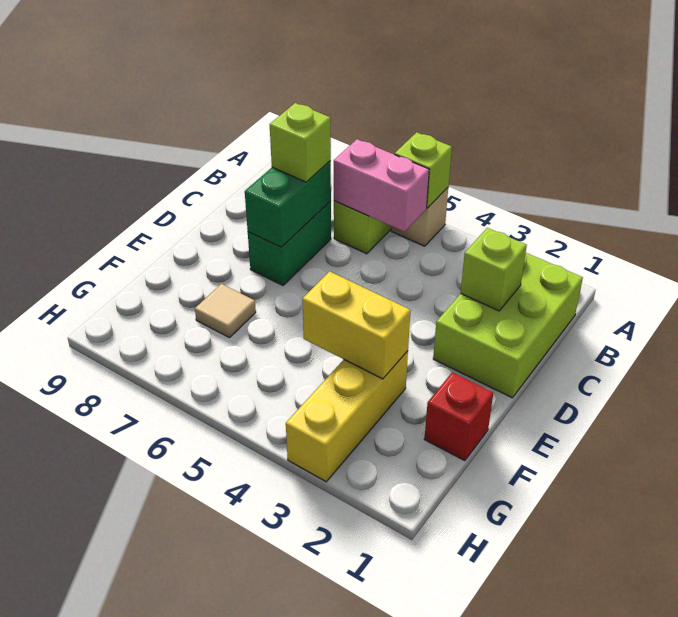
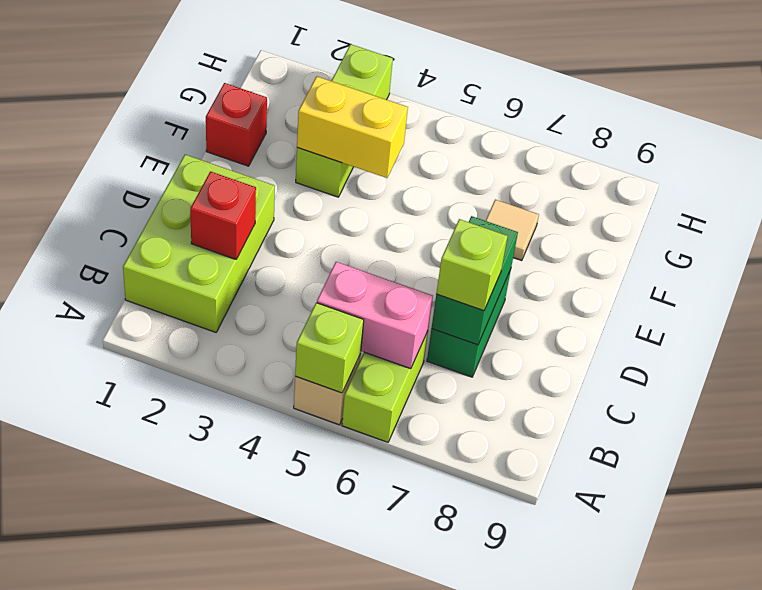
lime brick C2 level 2 -> red brick C2 level 2
yellow brick F3:H3 level 1 -> lime brick F3:H3 level 1

